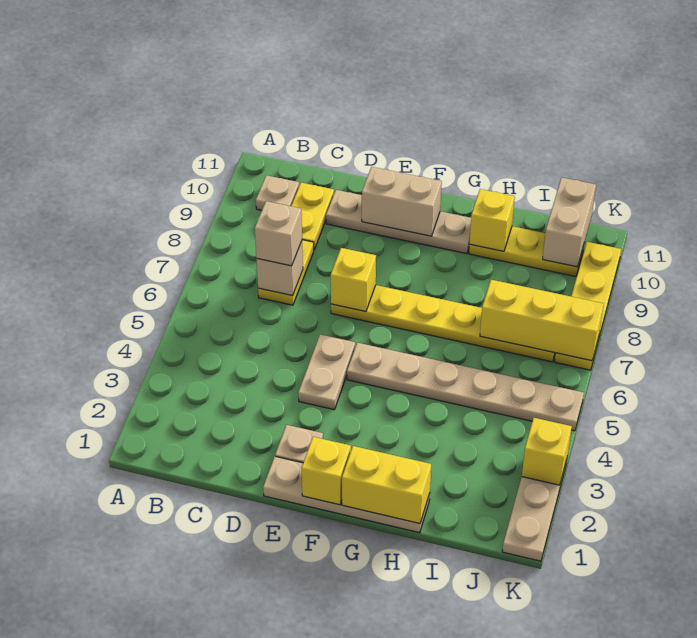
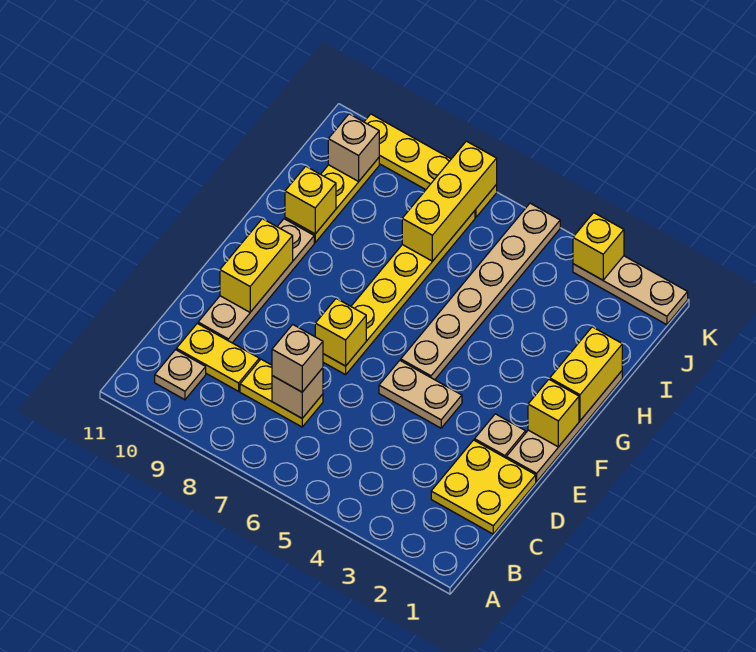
none -> yellow plate C1:D2 level 1
tan brick E10:F10 level 2 -> yellow brick E10:F10 level 2
tan brick J10:J11 level 2 -> tan brick J10 level 2

